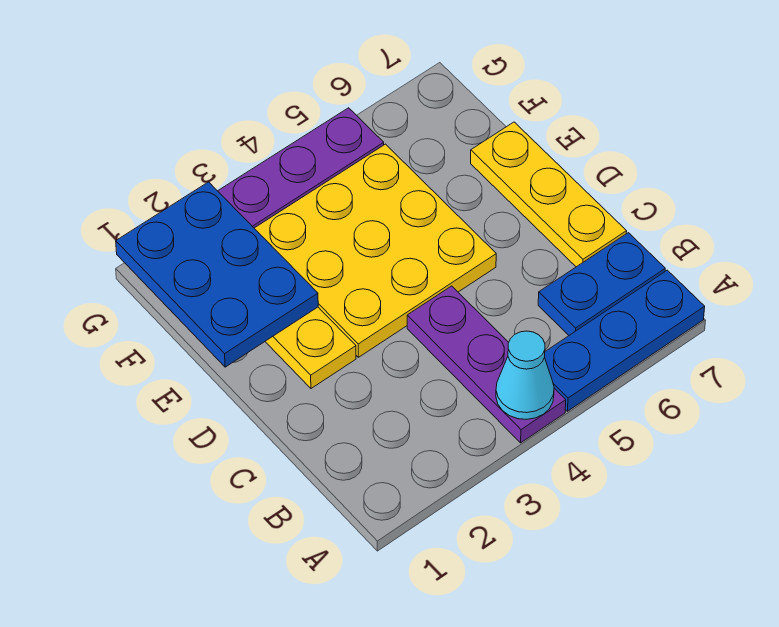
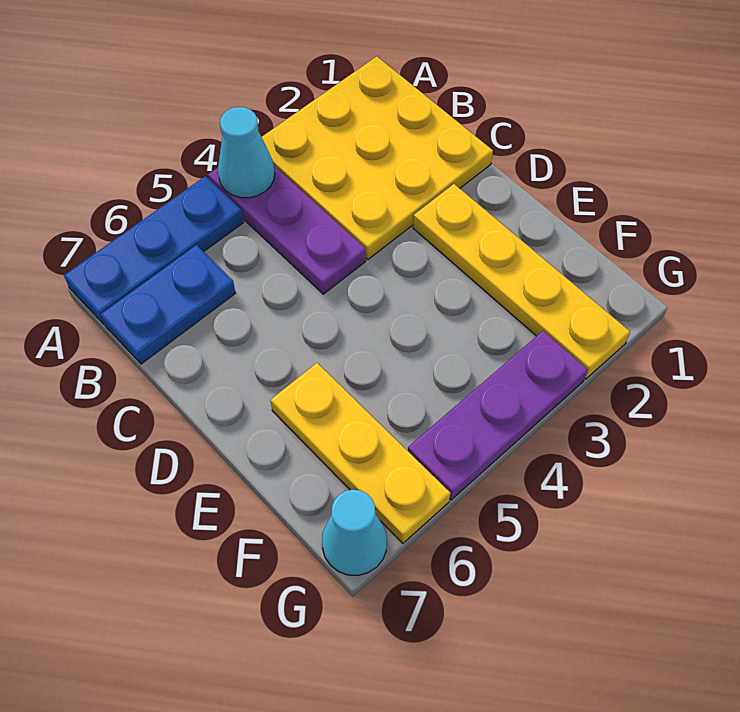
yellow plate C7:E7 level 1 -> yellow plate E6:G6 level 1
yellow plate D3:F5 level 1 -> yellow plate A1:C3 level 1
blue plate E1:G2 level 2 -> none
none -> cyan cone G7 level 1

